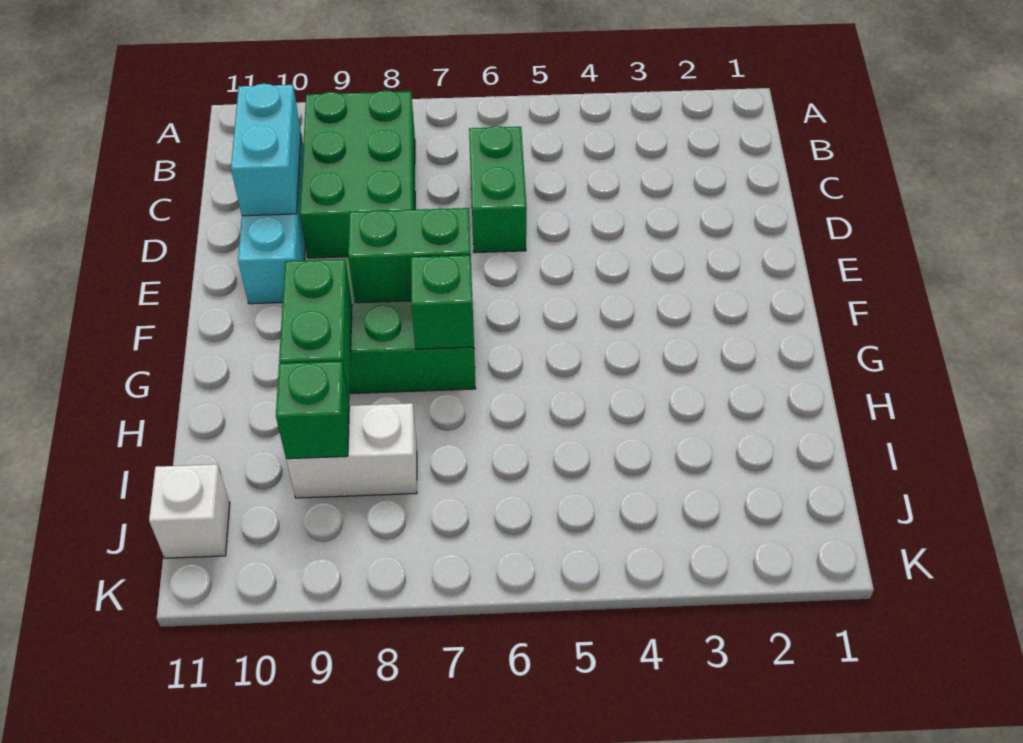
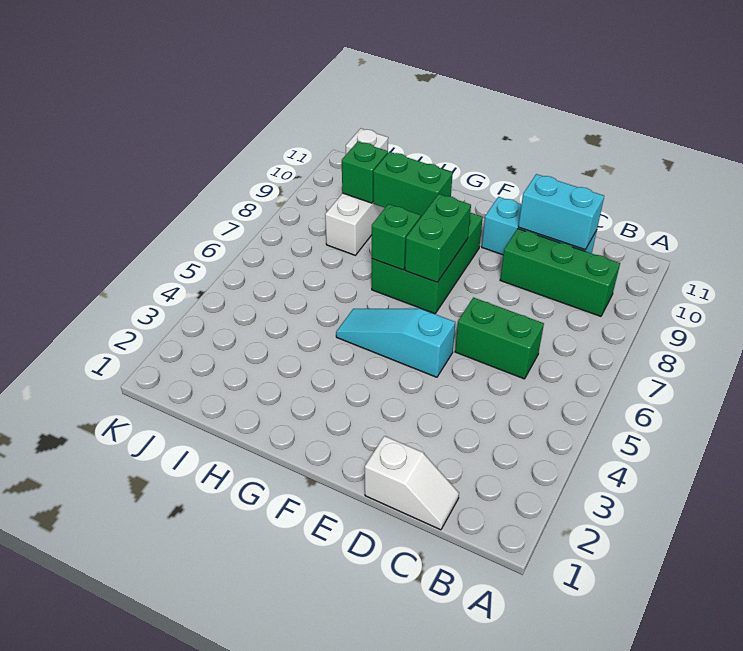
green brick B8:D9 level 1 -> green brick B9:D9 level 1
none -> white slope C1:D1 level 1 top D
none -> cyan slope E5:G5 level 1 top E

